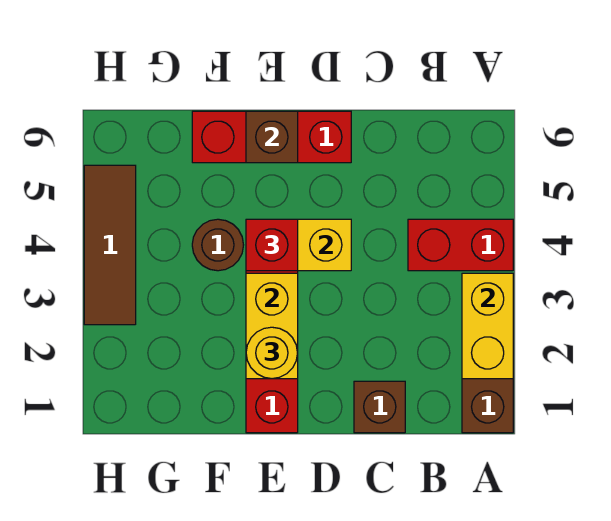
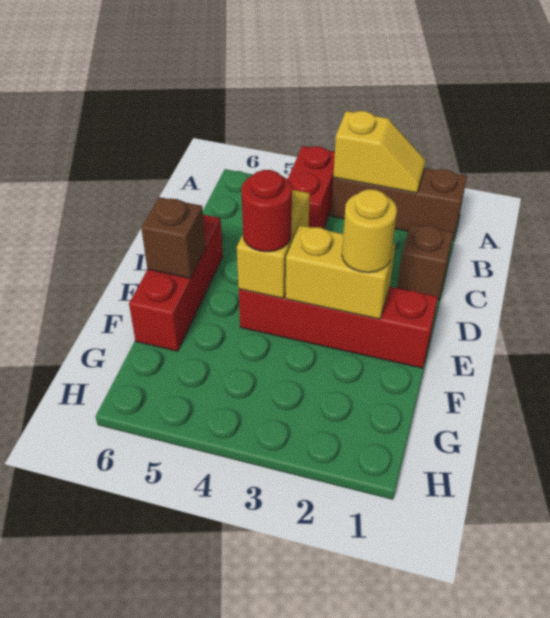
yellow brick A2:A3 level 2 -> yellow slope A2:A3 level 2 top 3
red brick E4 level 3 -> red round brick E4 level 3
brown round brick F4 level 1 -> none
brown tile H3:H5 level 1 -> none

